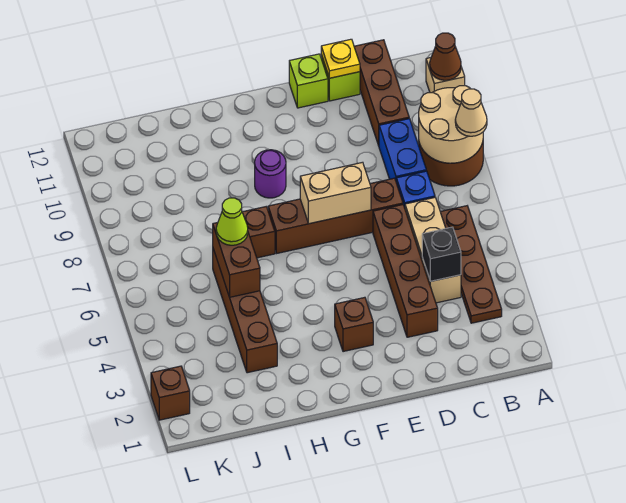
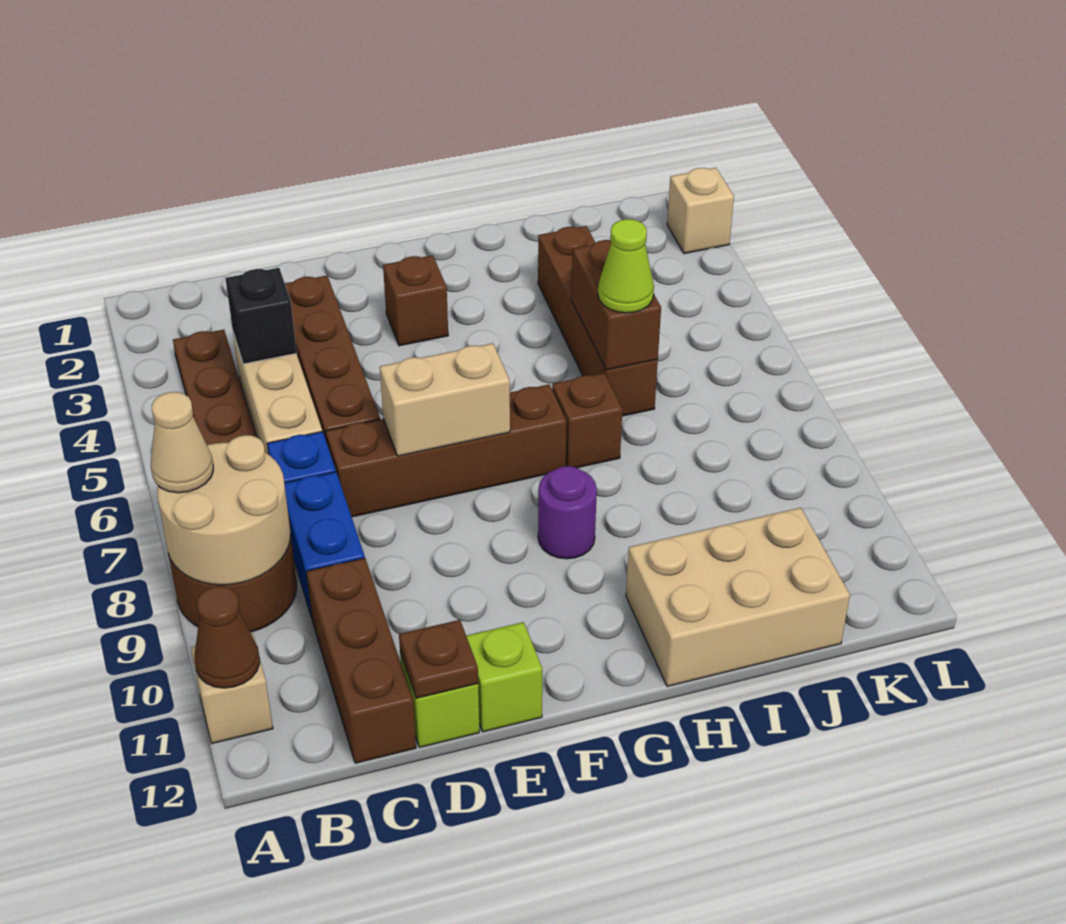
yellow plate D12 level 2 -> brown plate D12 level 2
none -> tan brick H11:J12 level 1
brown brick L2 level 1 -> tan brick L2 level 1

